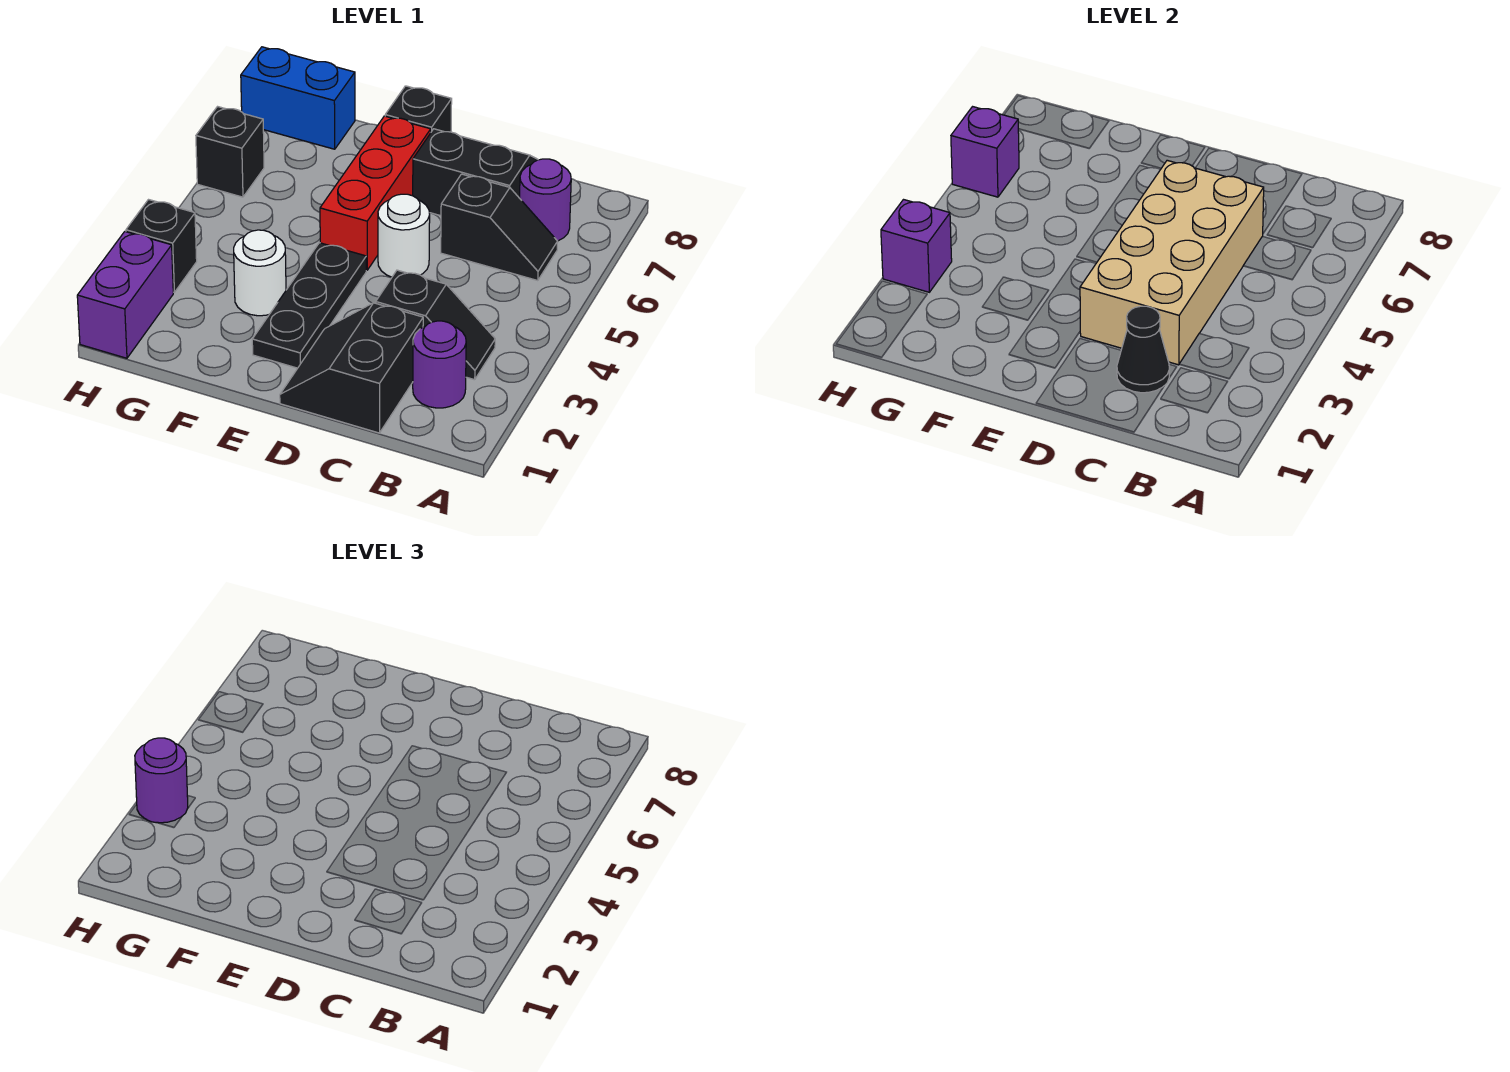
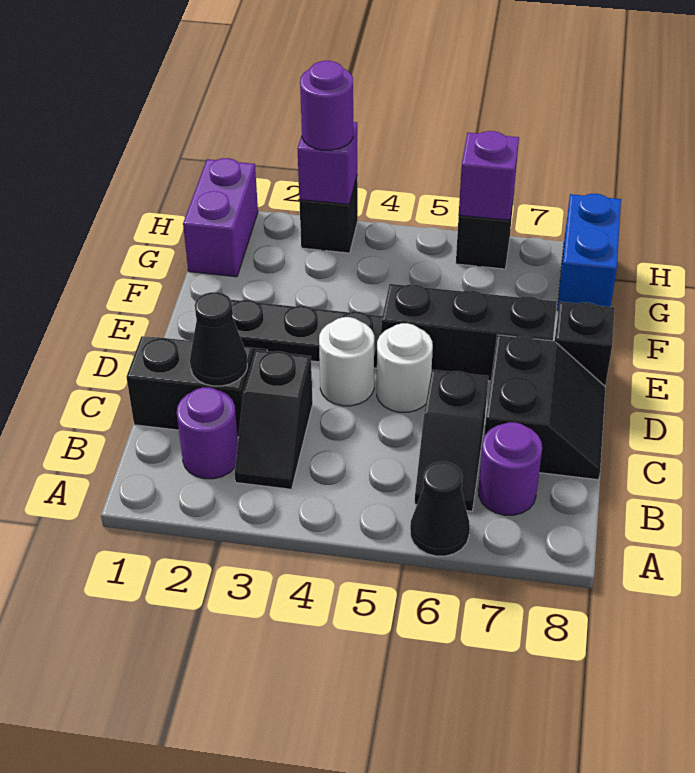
none -> black cone A6 level 1
tan brick C3:D6 level 2 -> none
red brick E5:E7 level 1 -> black brick E5:E7 level 1
white round brick F3 level 1 -> white round brick D4 level 1
purple brick H1:H2 level 1 -> purple brick G1:H1 level 1

